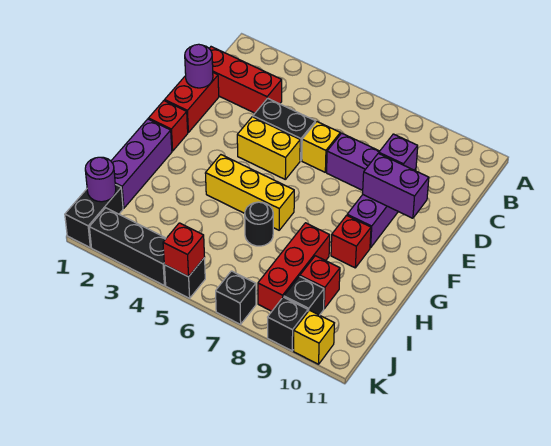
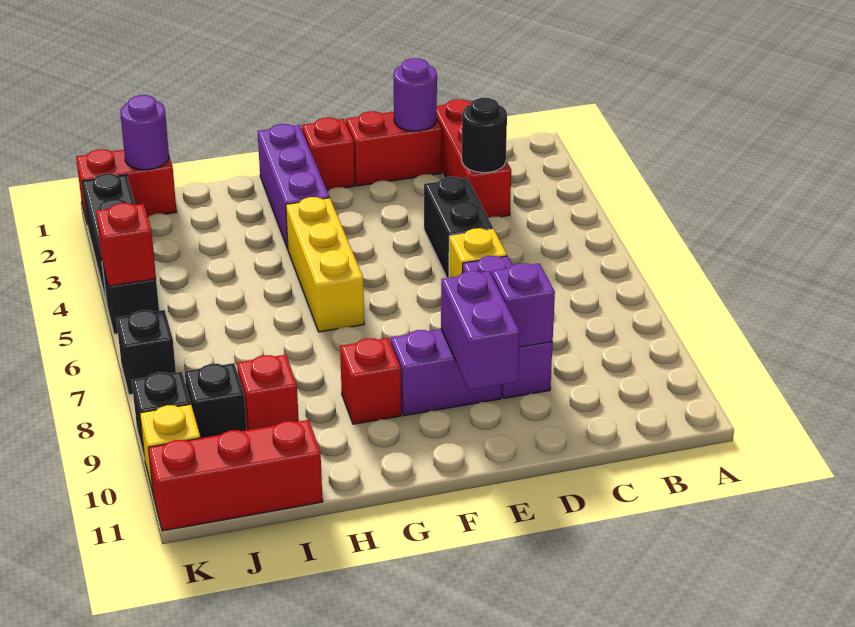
yellow brick E4:E5 level 1 -> none
purple brick G1:I1 level 1 -> purple brick G1:G3 level 1
black round brick H6 level 1 -> black round brick C3 level 2
red brick H8:J8 level 1 -> red brick I11:K11 level 1
black brick J1:K1 level 1 -> red brick J1:K1 level 1

